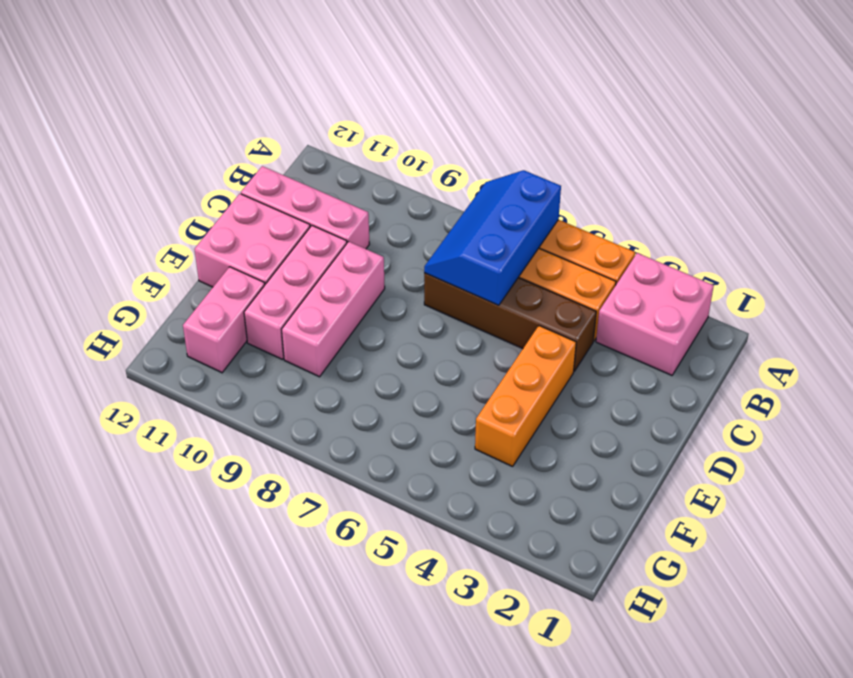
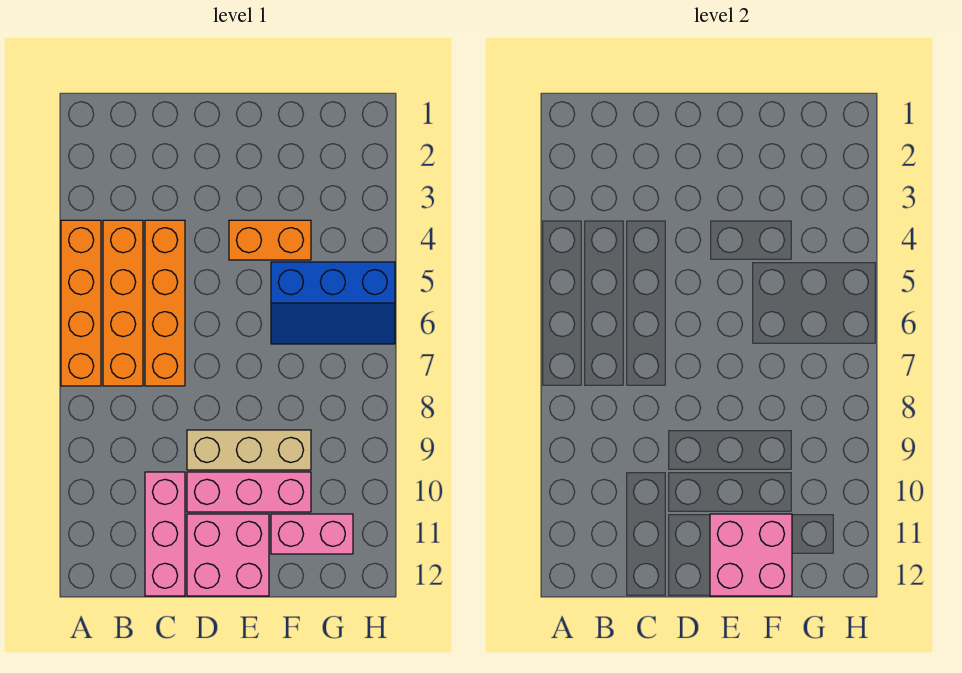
pink brick A2:B3 level 1 -> pink brick E11:F12 level 2
blue slope A6:C7 level 2 top 6 -> blue slope F5:H6 level 1 top 5
brown brick C4:C7 level 1 -> orange brick C4:C7 level 1
orange brick D4:F4 level 1 -> orange brick E4:F4 level 1
pink brick D9:F9 level 1 -> tan brick D9:F9 level 1

